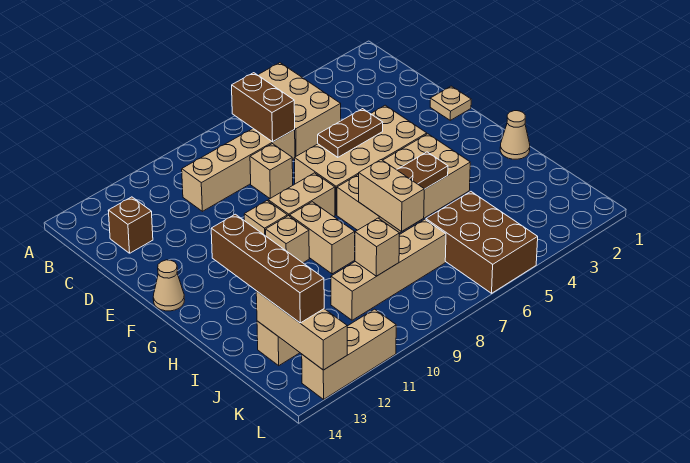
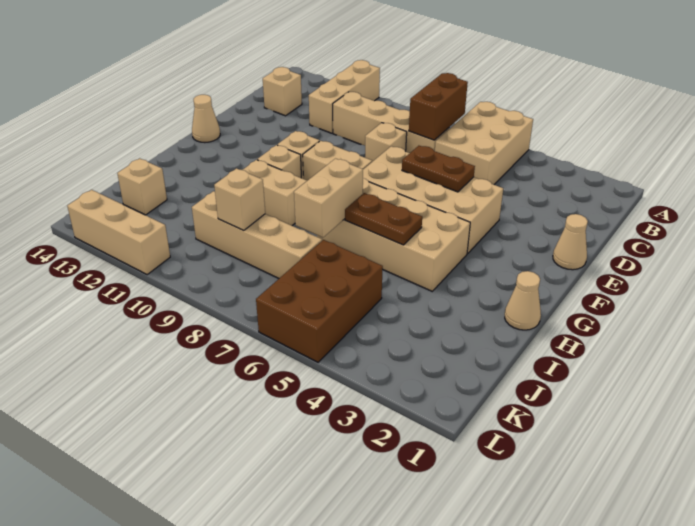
brown brick C13 level 1 -> tan brick C13 level 1
tan plate E1 level 1 -> tan cone E1 level 1
tan brick G9:H9 level 1 -> tan brick H9:H10 level 1
brown brick H13:K13 level 3 -> none
tan brick J13:L13 level 2 -> tan brick A11:C11 level 1

